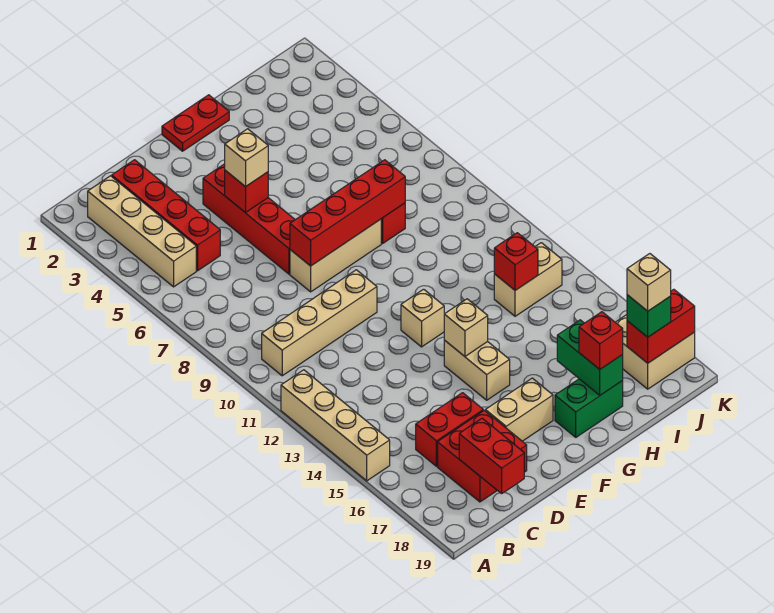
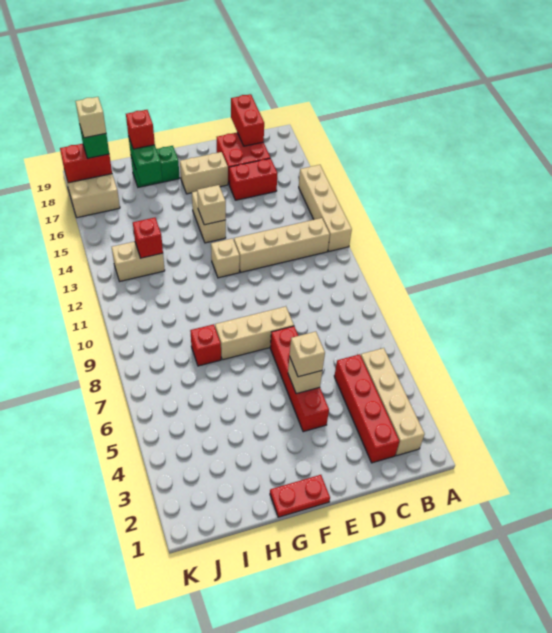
tan brick B10:E10 level 1 -> tan brick B12:E12 level 1
red brick E5 level 2 -> tan brick E5 level 2
red brick E8:H8 level 2 -> none

